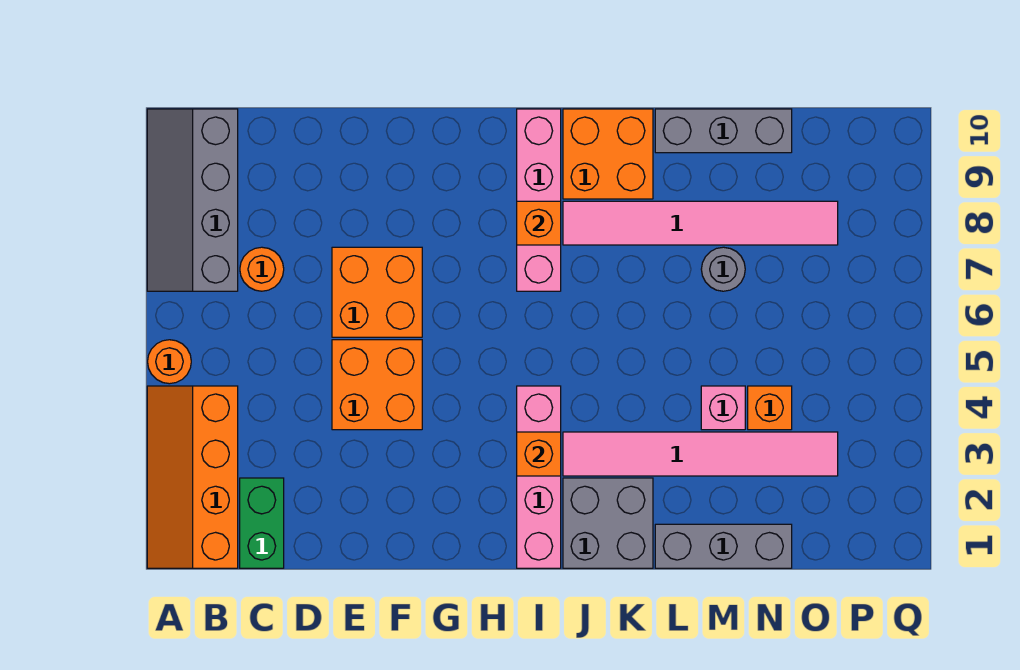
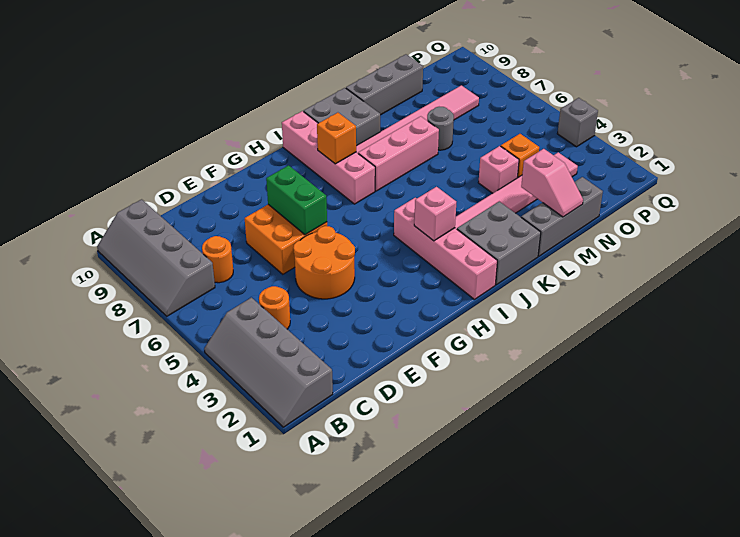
orange slope A1:B4 level 1 top B -> grey slope A1:B4 level 1 top B
orange round brick A5 level 1 -> orange round brick C4 level 1
green brick C1:C2 level 1 -> green brick F6:F7 level 2
orange brick E4:F5 level 1 -> orange round brick E4:F5 level 1
orange brick I3 level 2 -> pink brick I3 level 2
none -> pink brick J7:L7 level 1
orange brick J9:K10 level 1 -> grey brick J9:K10 level 1
none -> pink slope M1:M2 level 2 top 2
none -> grey brick Q4 level 1

